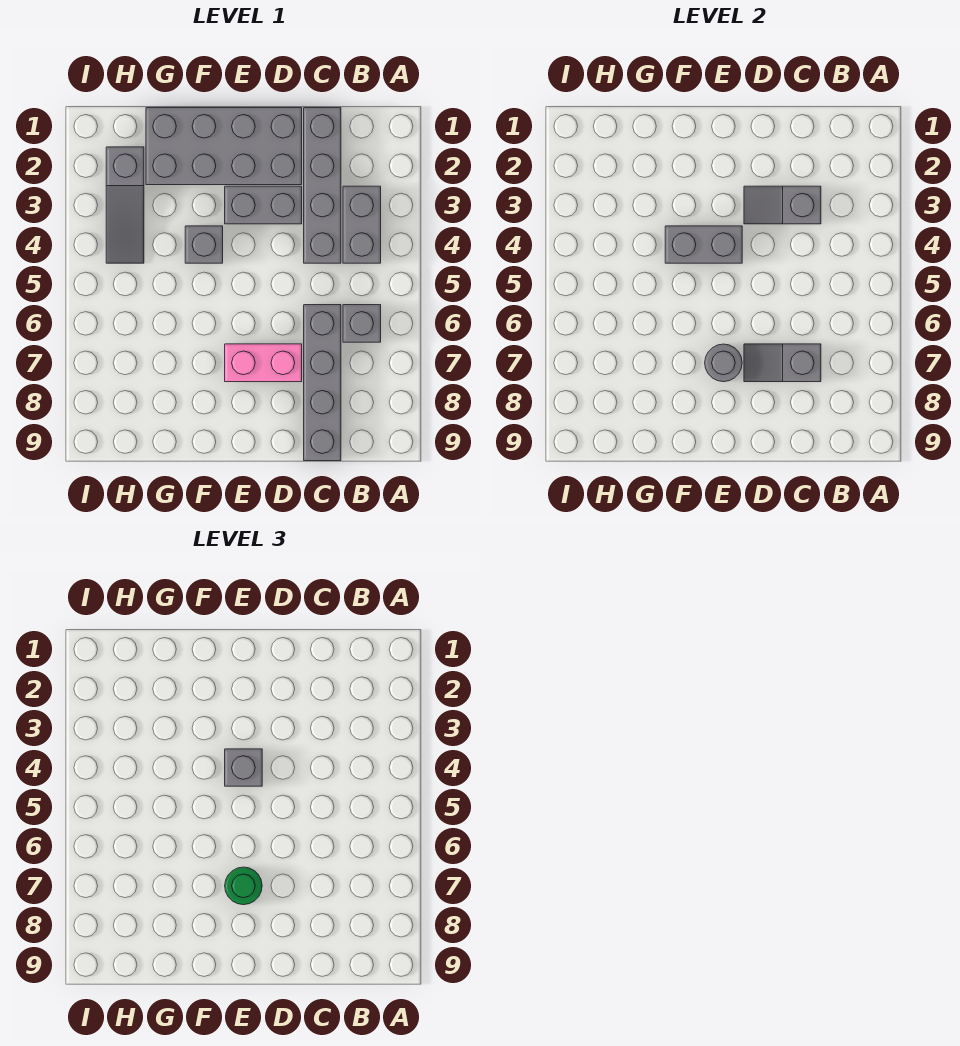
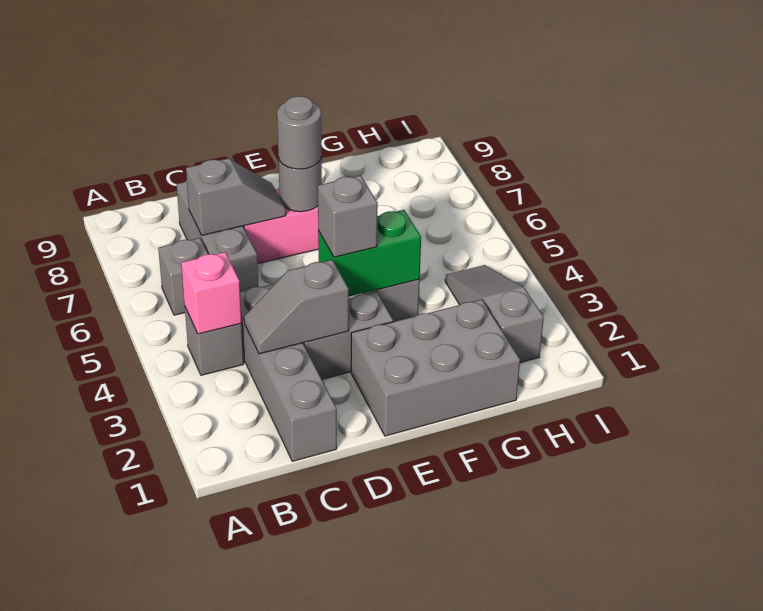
grey brick B3:B4 level 1 -> grey brick B4 level 1
none -> pink brick B4 level 2
grey slope C3:D3 level 2 top C -> grey slope C3:D3 level 2 top D
grey brick C6:C9 level 1 -> grey brick C6:C8 level 1
grey brick D1:G2 level 1 -> grey brick E1:G2 level 1
grey brick E4:F4 level 2 -> green brick E4:F4 level 2
green round brick E7 level 3 -> grey round brick E7 level 3

